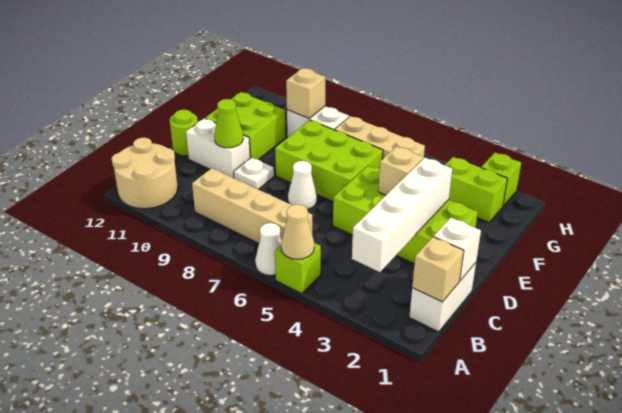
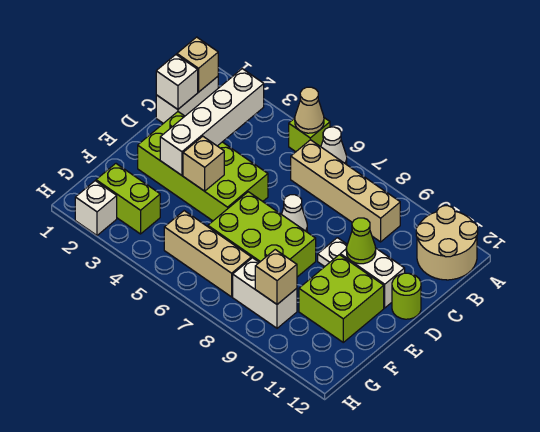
lime brick H2 level 1 -> white brick H2 level 1

